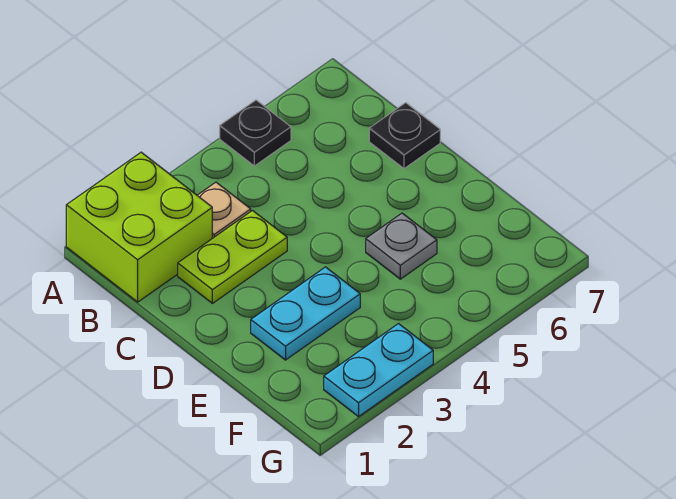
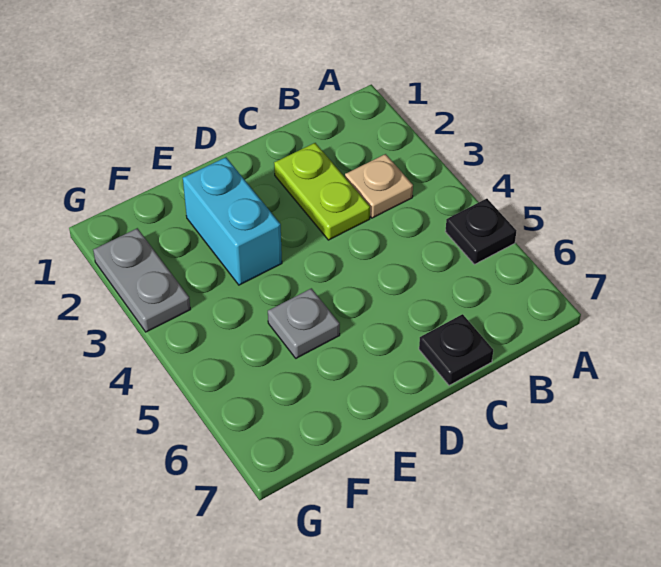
lime brick A1:B2 level 1 -> none
cyan plate E2:E3 level 1 -> cyan brick E2:E3 level 1
cyan plate G2:G3 level 1 -> grey plate G2:G3 level 1

